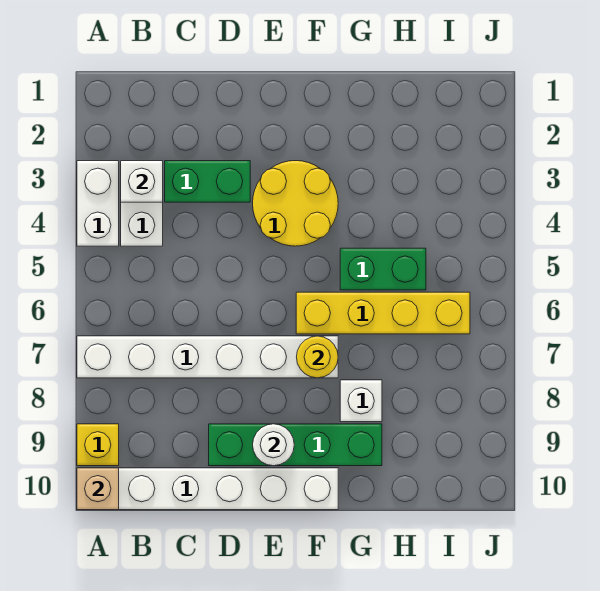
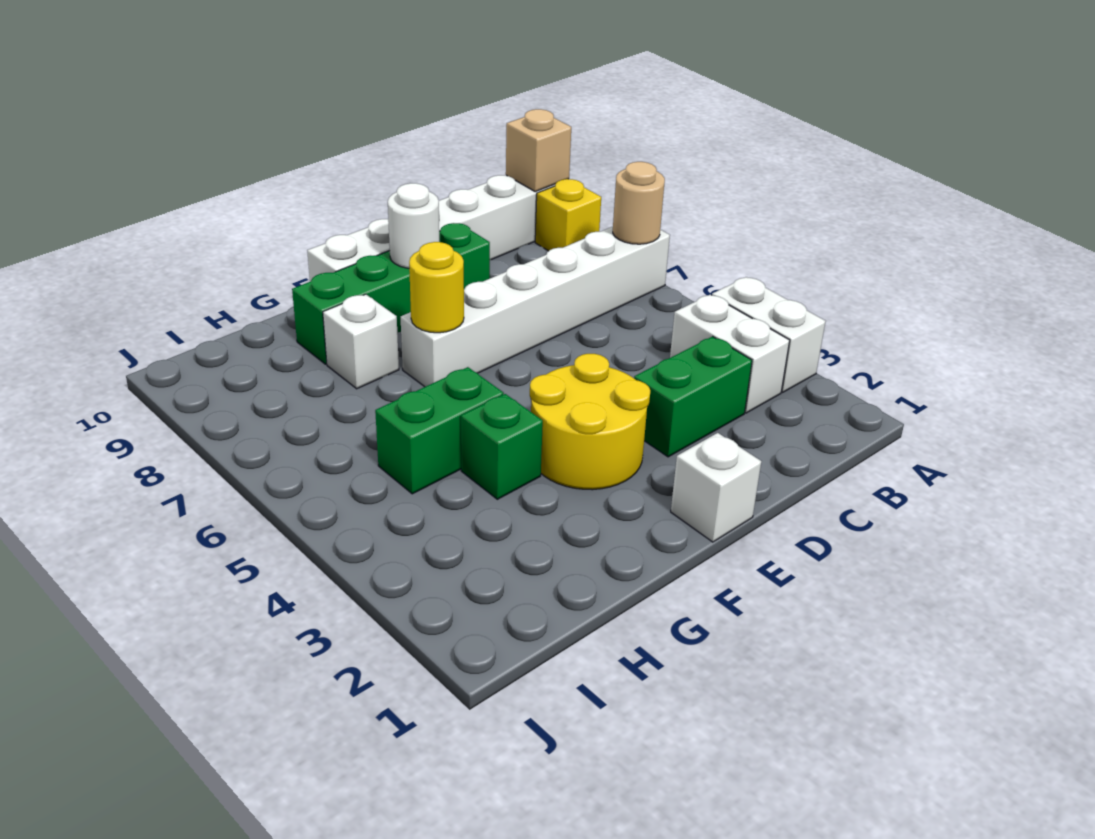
none -> tan round brick A7 level 2
white brick B3 level 2 -> white brick E1 level 1
yellow brick F6:I6 level 1 -> none
none -> green brick G4 level 1

